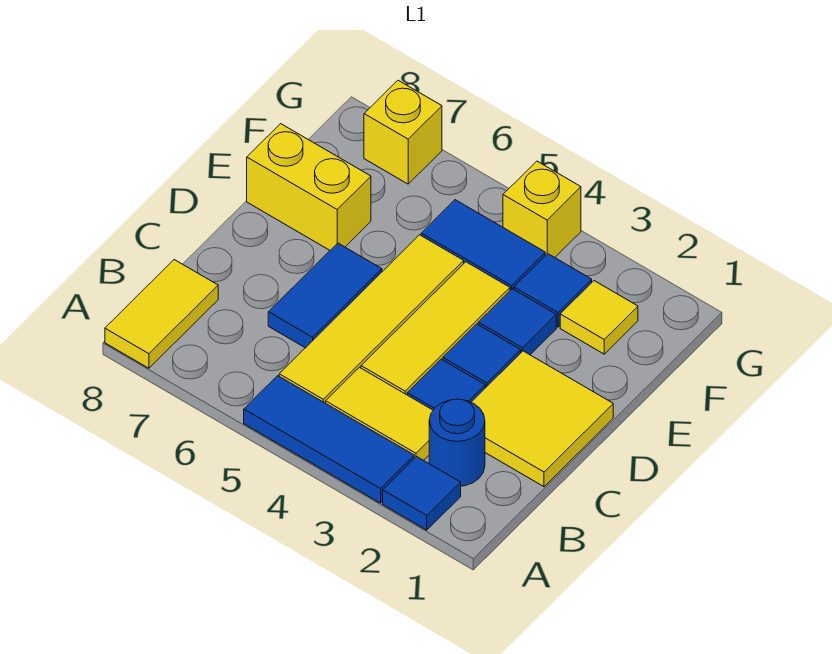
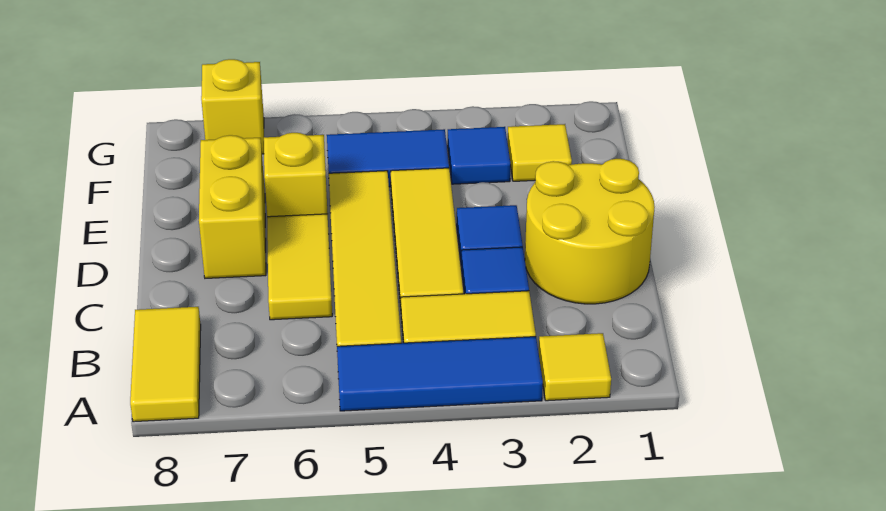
blue tile A2 level 1 -> yellow tile A2 level 1
blue round brick B2 level 1 -> none
yellow tile C1:D2 level 1 -> yellow round brick C1:D2 level 1
blue tile C6:D6 level 1 -> yellow tile C6:D6 level 1
blue tile E3 level 1 -> none
yellow brick E7:E8 level 1 -> yellow brick D7:E7 level 1
yellow brick G4 level 1 -> yellow brick E6 level 1

